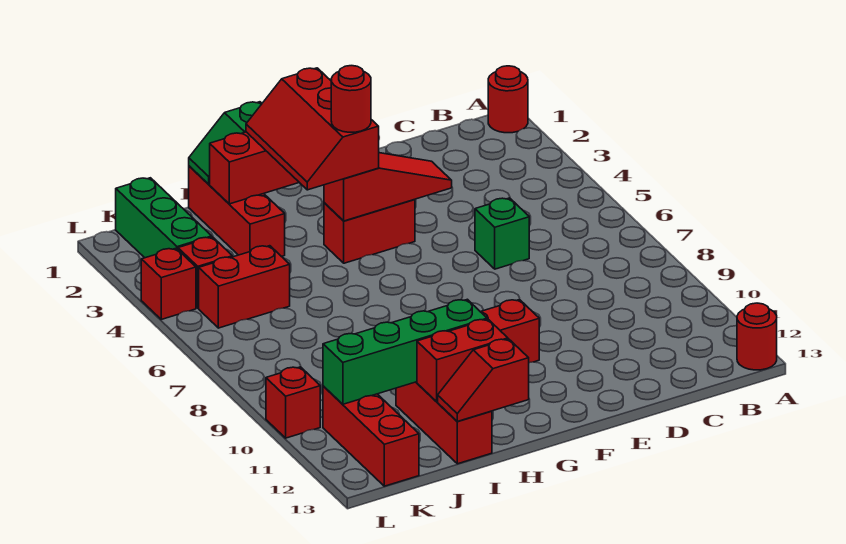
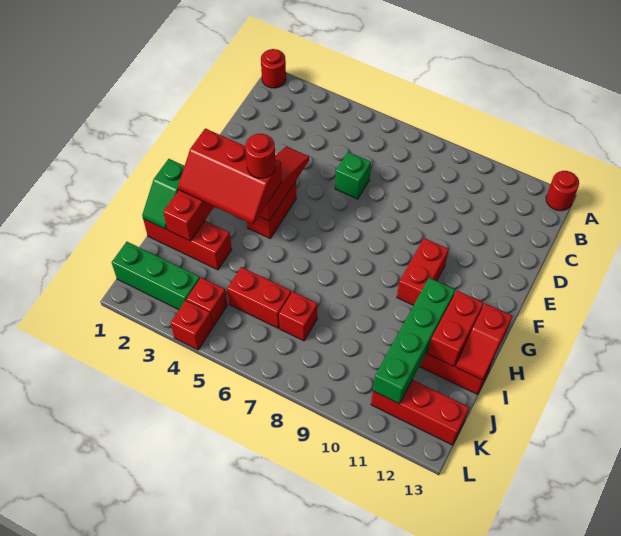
red brick J5:K5 level 1 -> red brick J5:J6 level 1
red brick L10 level 1 -> red brick J7 level 1

